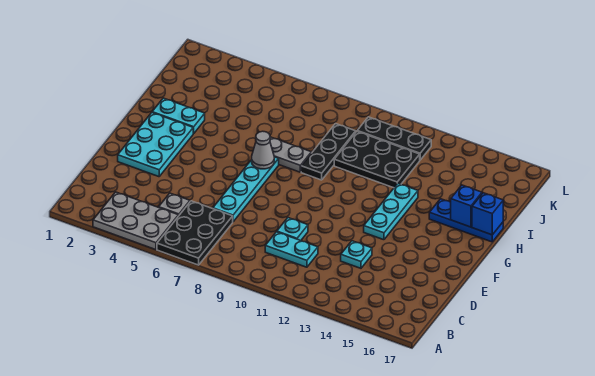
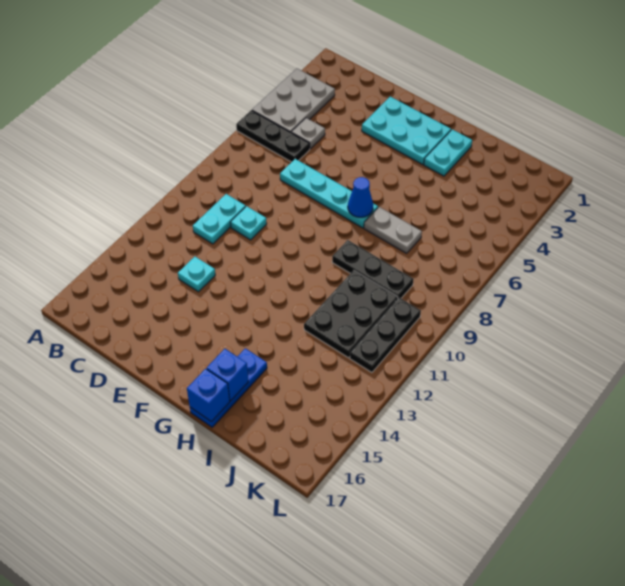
black plate A6:C7 level 1 -> black plate A6:C6 level 1
cyan plate F13:H13 level 1 -> none
grey cone G7 level 2 -> blue cone G7 level 2
grey plate H7:H8 level 1 -> grey plate H7:I7 level 1

